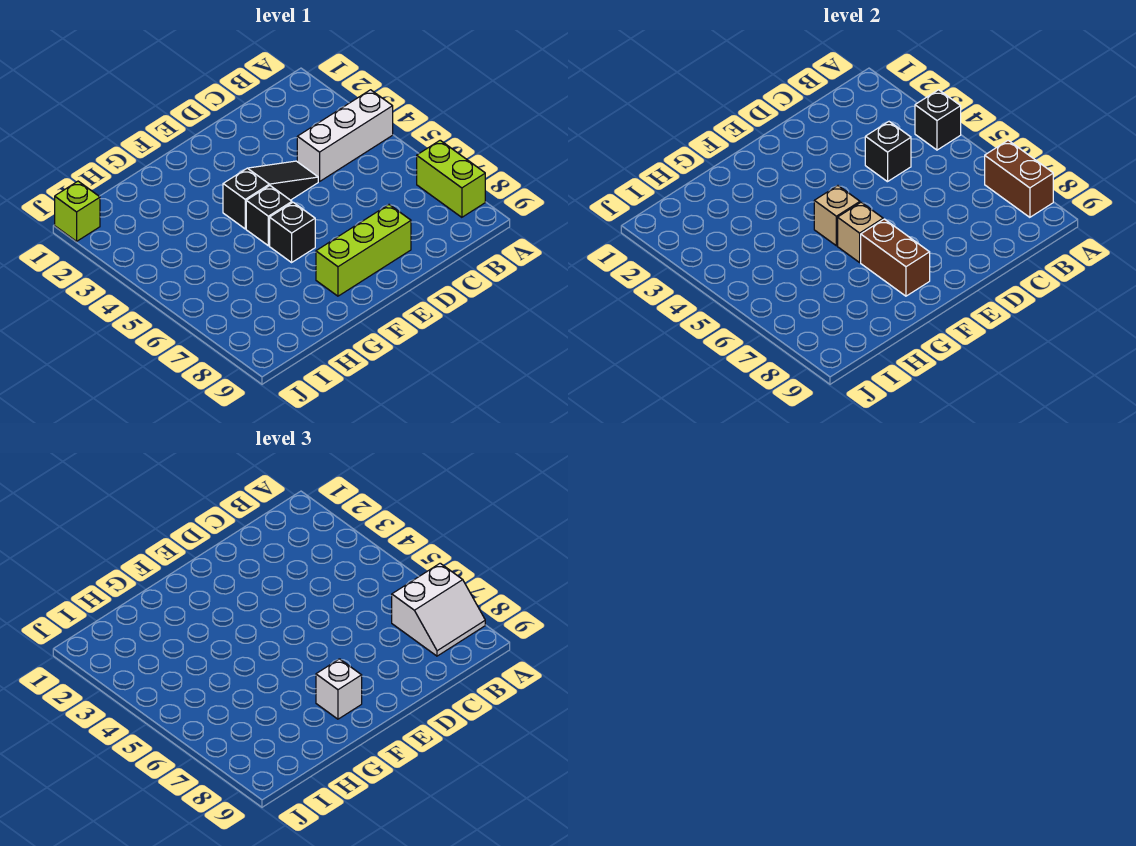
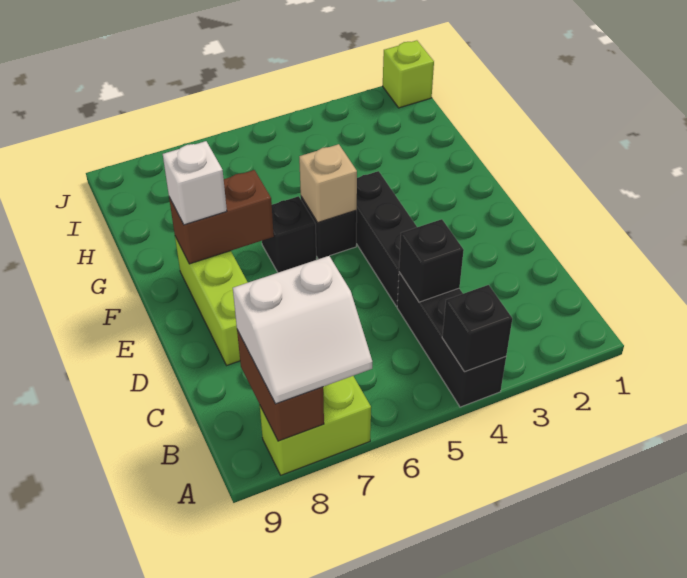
white brick A4:C4 level 1 -> black brick A4:C4 level 1
brown brick A7:A8 level 2 -> brown brick A8:B8 level 2
white slope A7:B8 level 3 top 7 -> white slope A7:B8 level 3 top B
black slope D4:F4 level 1 top F -> black brick D4:F4 level 1
tan brick F6 level 2 -> none

